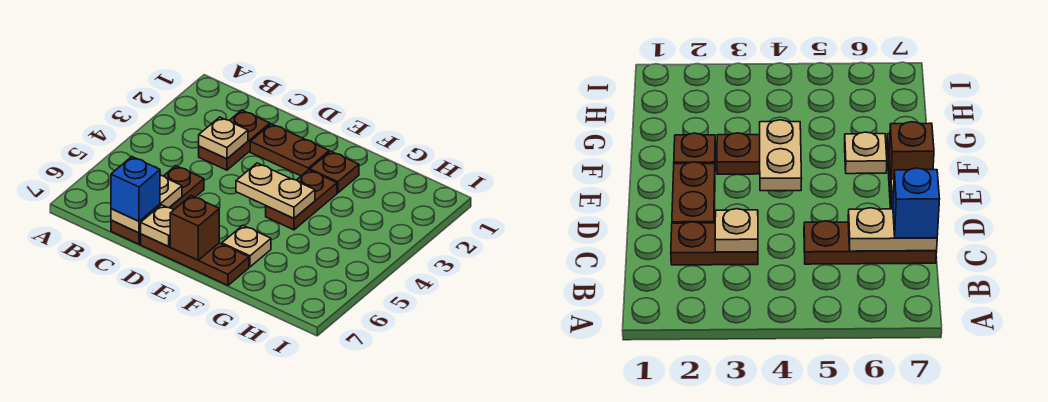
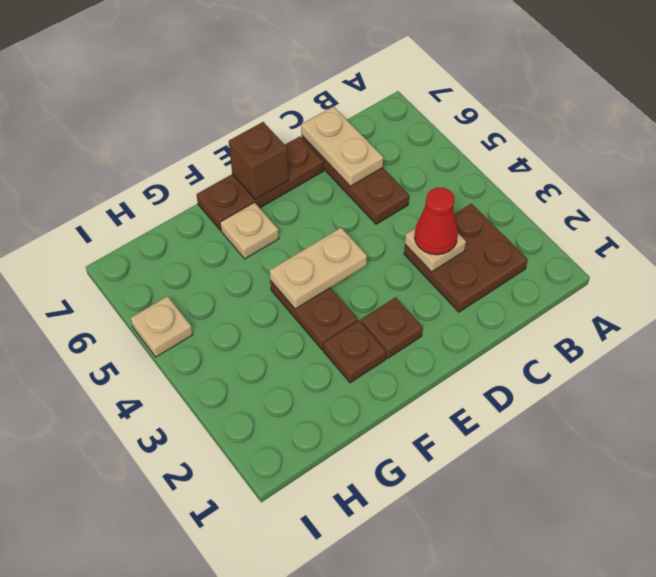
brown plate C2:C3 level 1 -> brown plate B2:C3 level 1
none -> red cone C3 level 3
blue brick C7 level 3 -> none
brown plate D2:E2 level 1 -> brown plate E2 level 1
tan plate D7 level 2 -> tan plate I5 level 1

